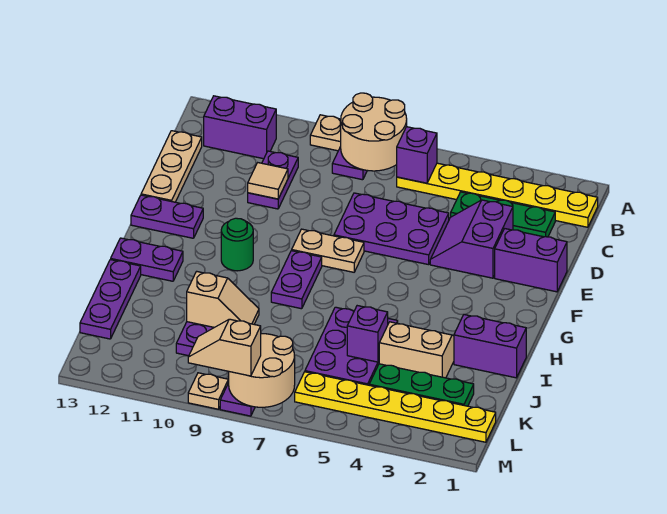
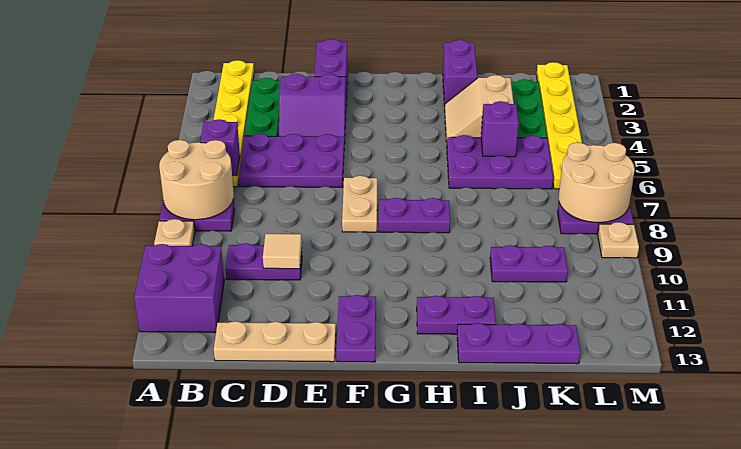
purple brick B11:B12 level 1 -> purple brick A11:B12 level 1
purple plate D5:E7 level 1 -> purple plate C5:E6 level 1
green round brick G10 level 1 -> none
purple plate H12:H13 level 1 -> purple plate H12:I12 level 1
tan slope J9:J10 level 2 top 10 -> none
tan slope M8:M9 level 3 top 8 -> none

